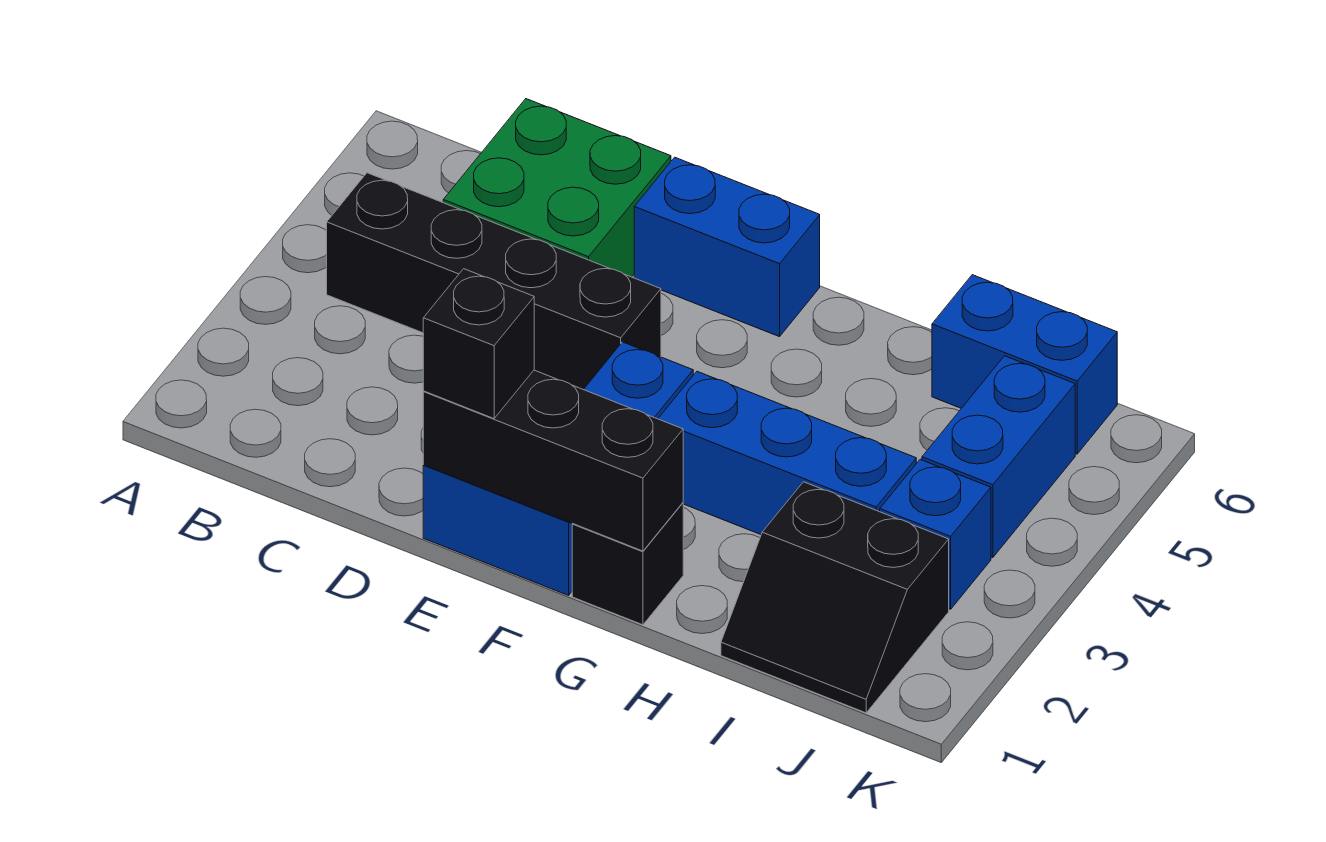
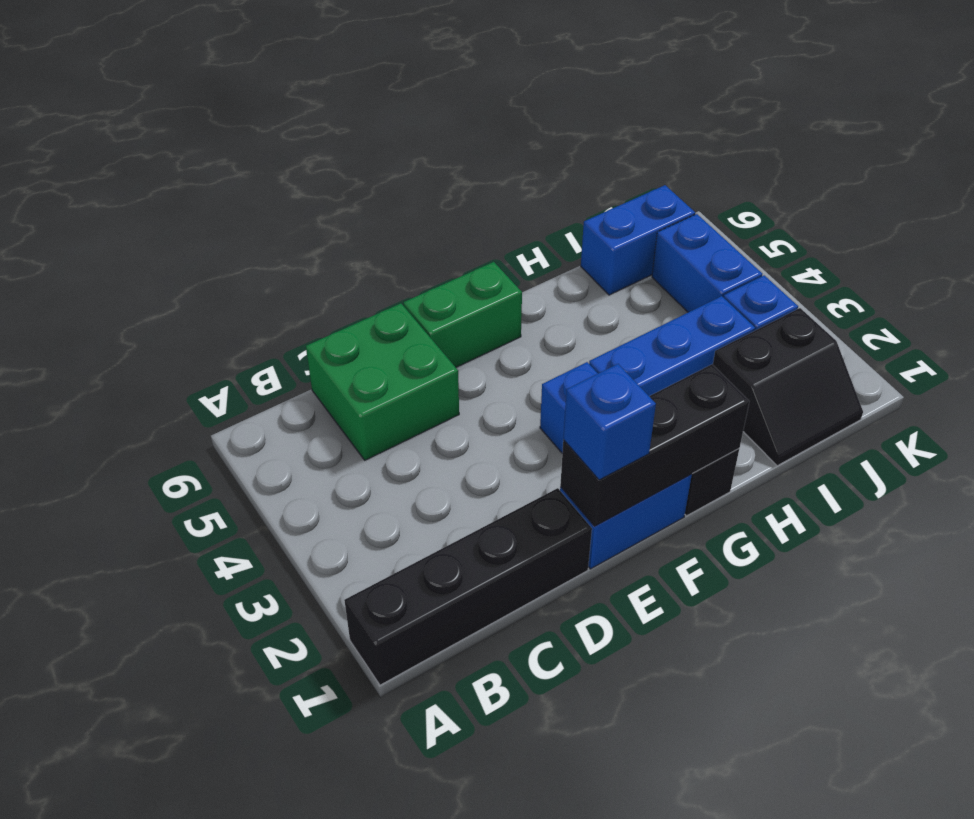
black brick B4:E4 level 1 -> black brick A1:D1 level 1
black brick E1 level 3 -> blue brick E1 level 3
blue brick E6:F6 level 1 -> green brick E6:F6 level 1

